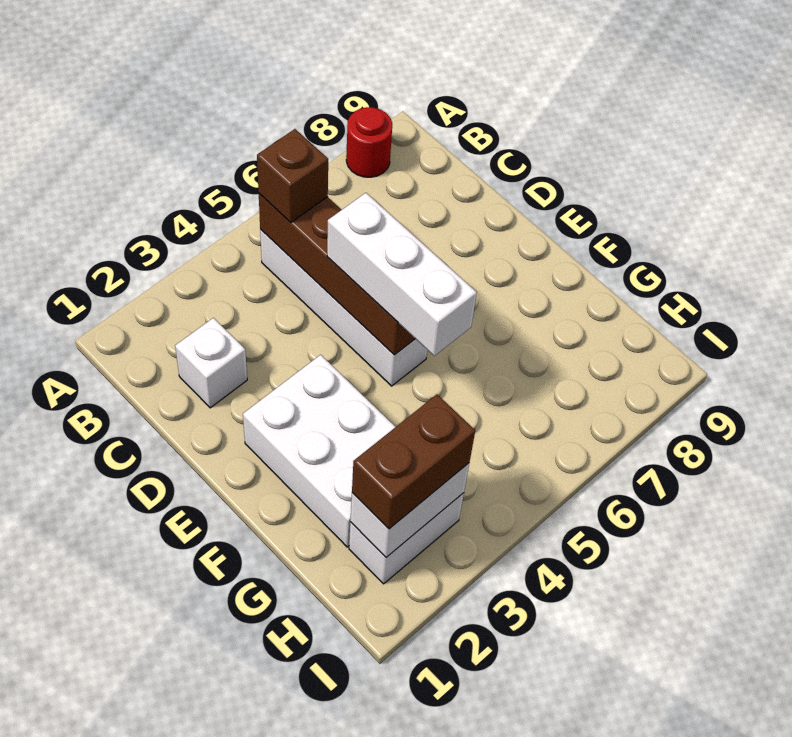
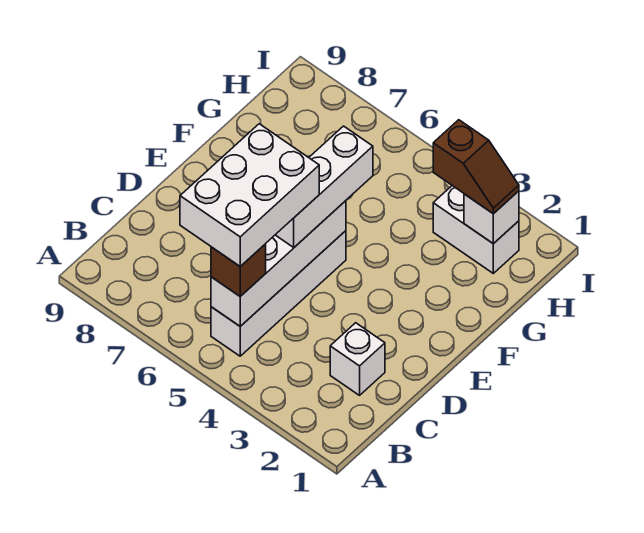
red round brick A8 level 1 -> none
brown brick B5:E5 level 2 -> white brick B5:E5 level 2
white brick E2:G3 level 1 -> white brick B5:D6 level 4
white brick H2:H3 level 2 -> white brick H2 level 2
brown brick H2:H3 level 3 -> brown slope H2:H3 level 3 top 3

